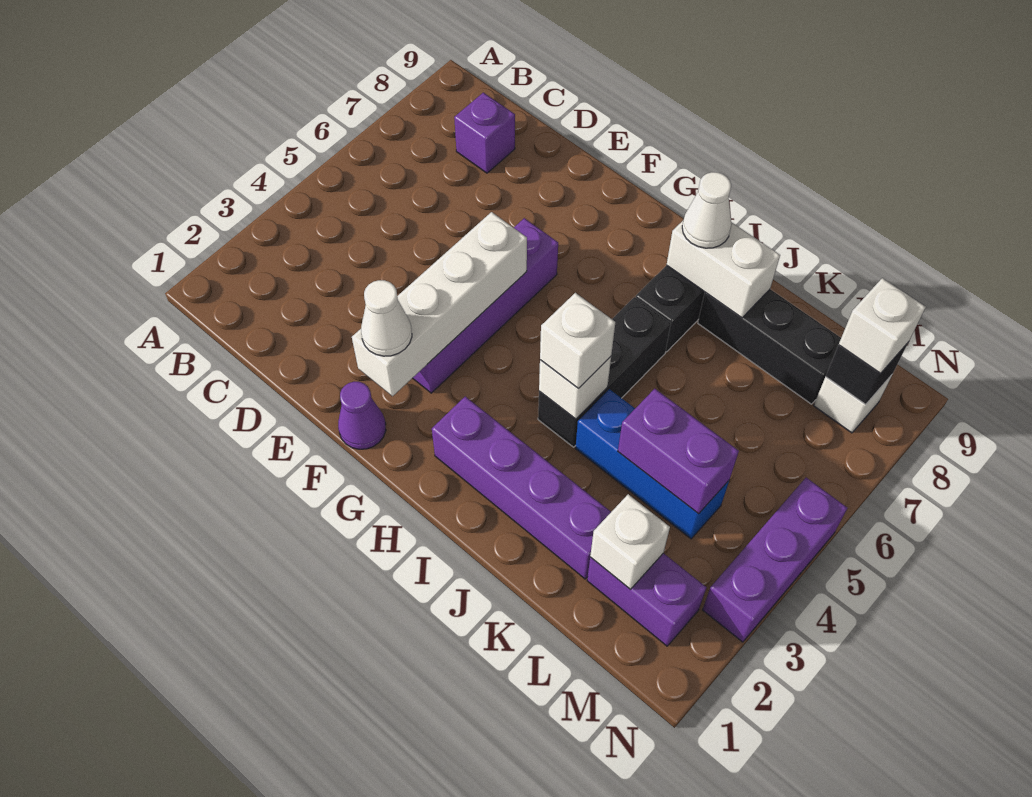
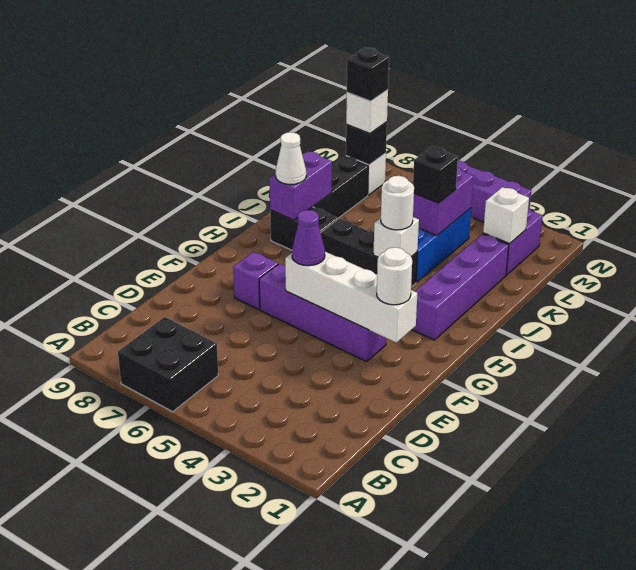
none -> black brick A6:B7 level 1
purple brick C8 level 1 -> purple brick F7 level 1
purple cone F1 level 1 -> purple cone F5 level 3
white cone F2 level 3 -> white round brick F2 level 3
white brick I4 level 3 -> white round brick I4 level 3
white brick I8:J8 level 2 -> purple brick I8:J8 level 2
none -> black brick K4 level 3
none -> black brick M8 level 4

